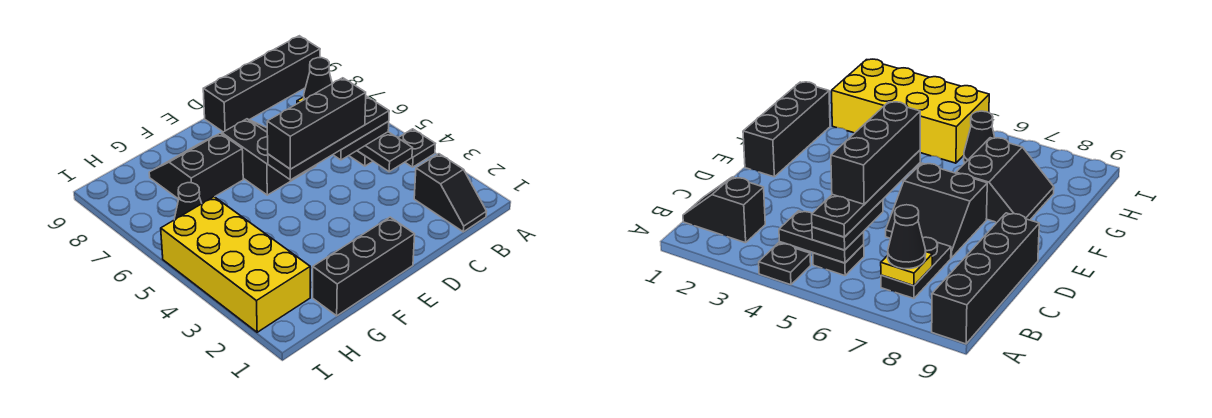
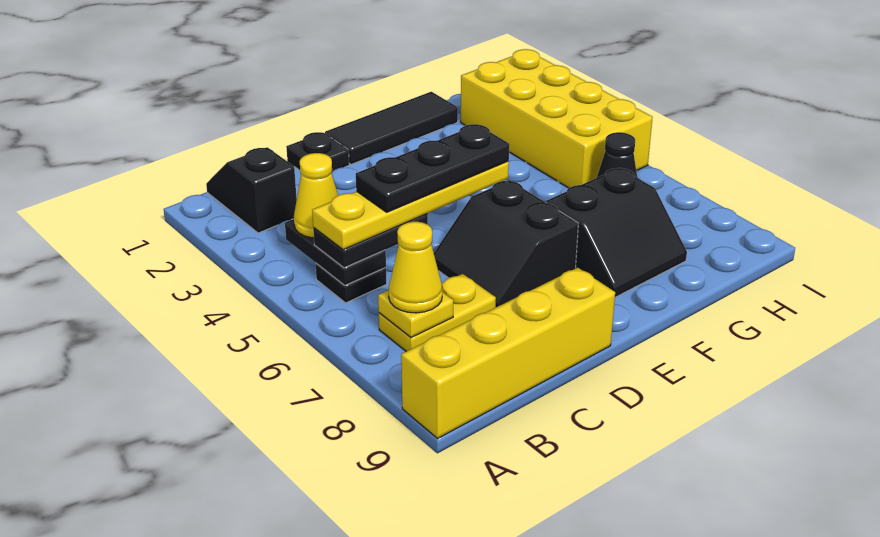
black plate A4 level 1 -> black plate D1 level 1
black brick A9:D9 level 1 -> yellow brick A9:D9 level 1
none -> yellow cone B4 level 3
black plate B5:E5 level 4 -> yellow plate B5:E5 level 4
black plate B7:C7 level 1 -> yellow plate B7:C7 level 1
black cone B7 level 3 -> yellow cone B7 level 3
black brick C5:E5 level 5 -> black plate C5:E5 level 5
black brick E1:G1 level 1 -> black tile E1:G1 level 1

